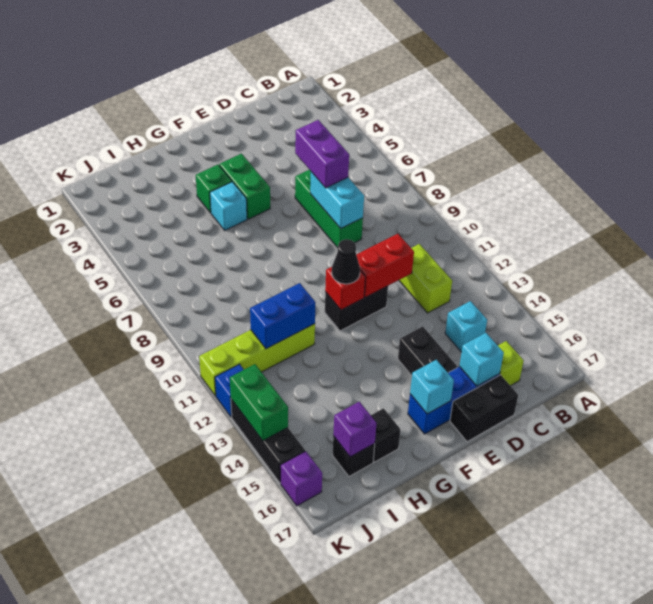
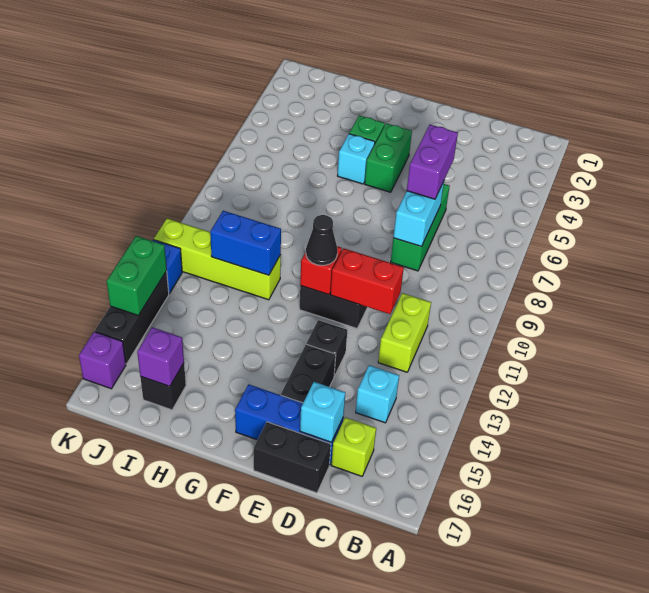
cyan brick F16 level 2 -> none
black brick H16 level 1 -> black brick E13 level 1

